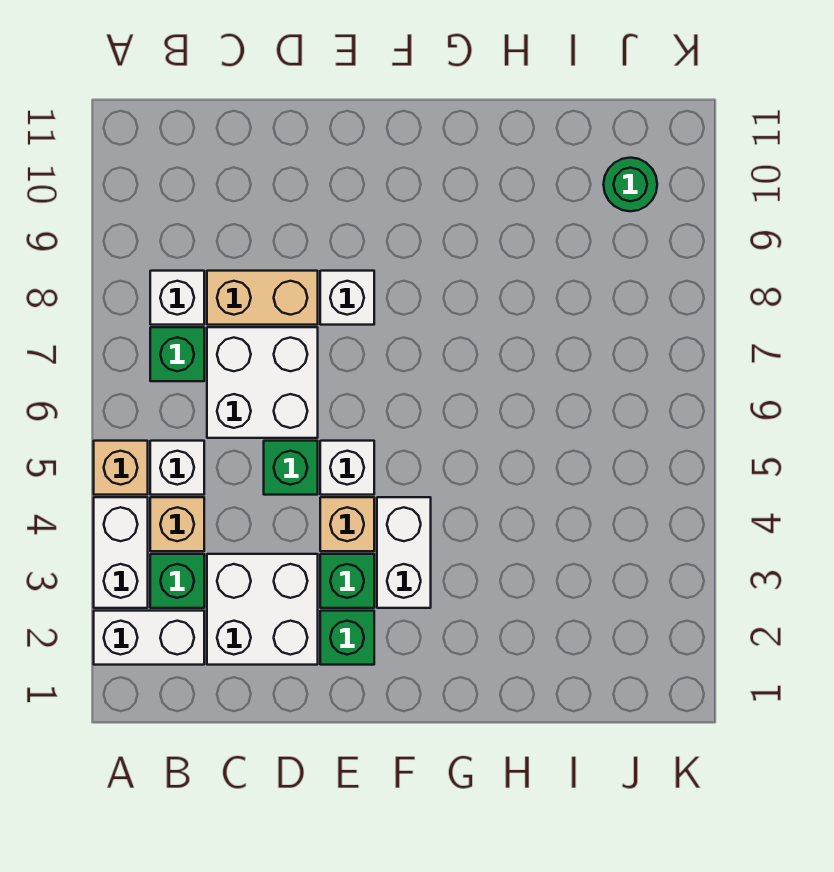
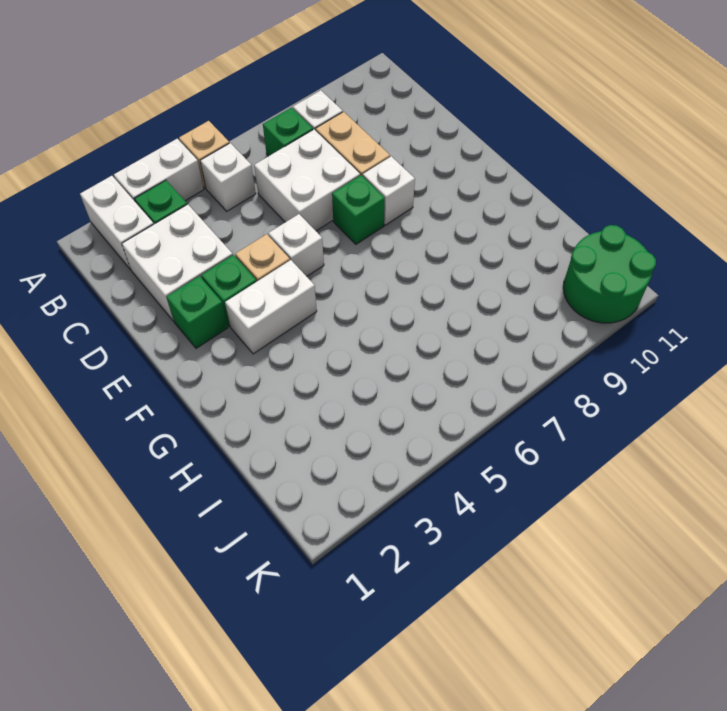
tan brick B4 level 1 -> none
green brick D5 level 1 -> green brick E7 level 1
green round brick J10 level 1 -> green round brick J10:K11 level 1

